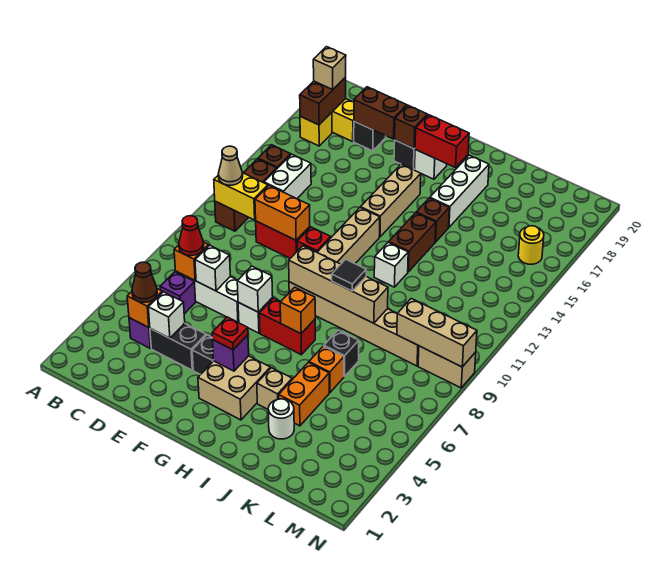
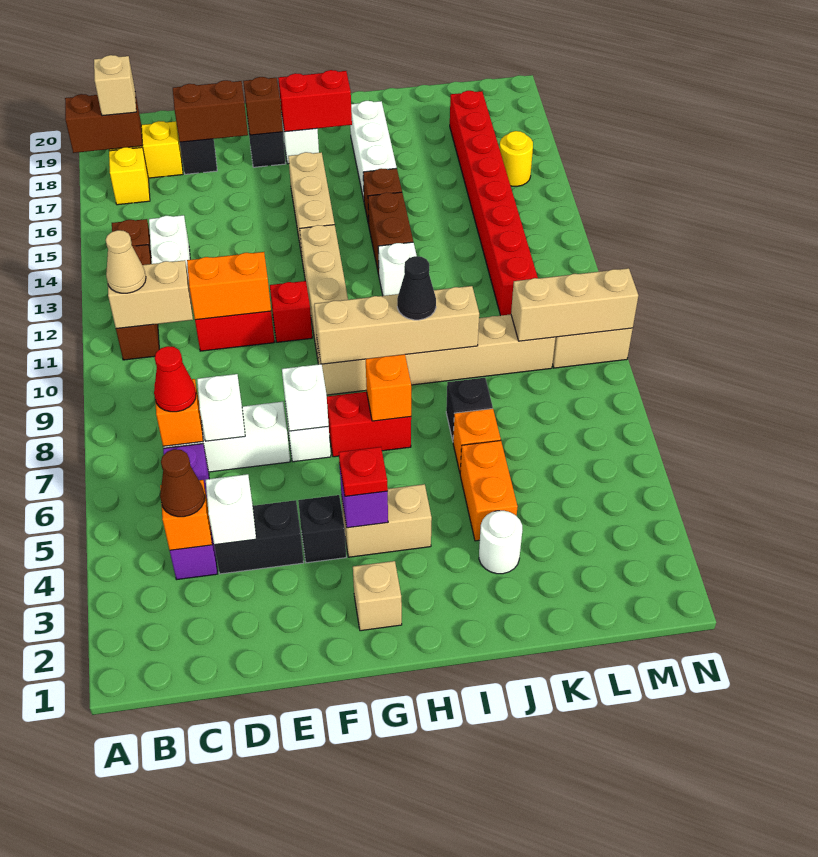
yellow brick B11:C11 level 2 -> tan brick B11:C11 level 2
brown brick B17:B18 level 2 -> brown brick A18:B18 level 2
tan brick G3:H4 level 1 -> tan brick G4:H4 level 1
tan brick I4 level 1 -> tan brick G2 level 1
black tile I9 level 3 -> black cone I9 level 3
none -> red brick L11:L18 level 1

